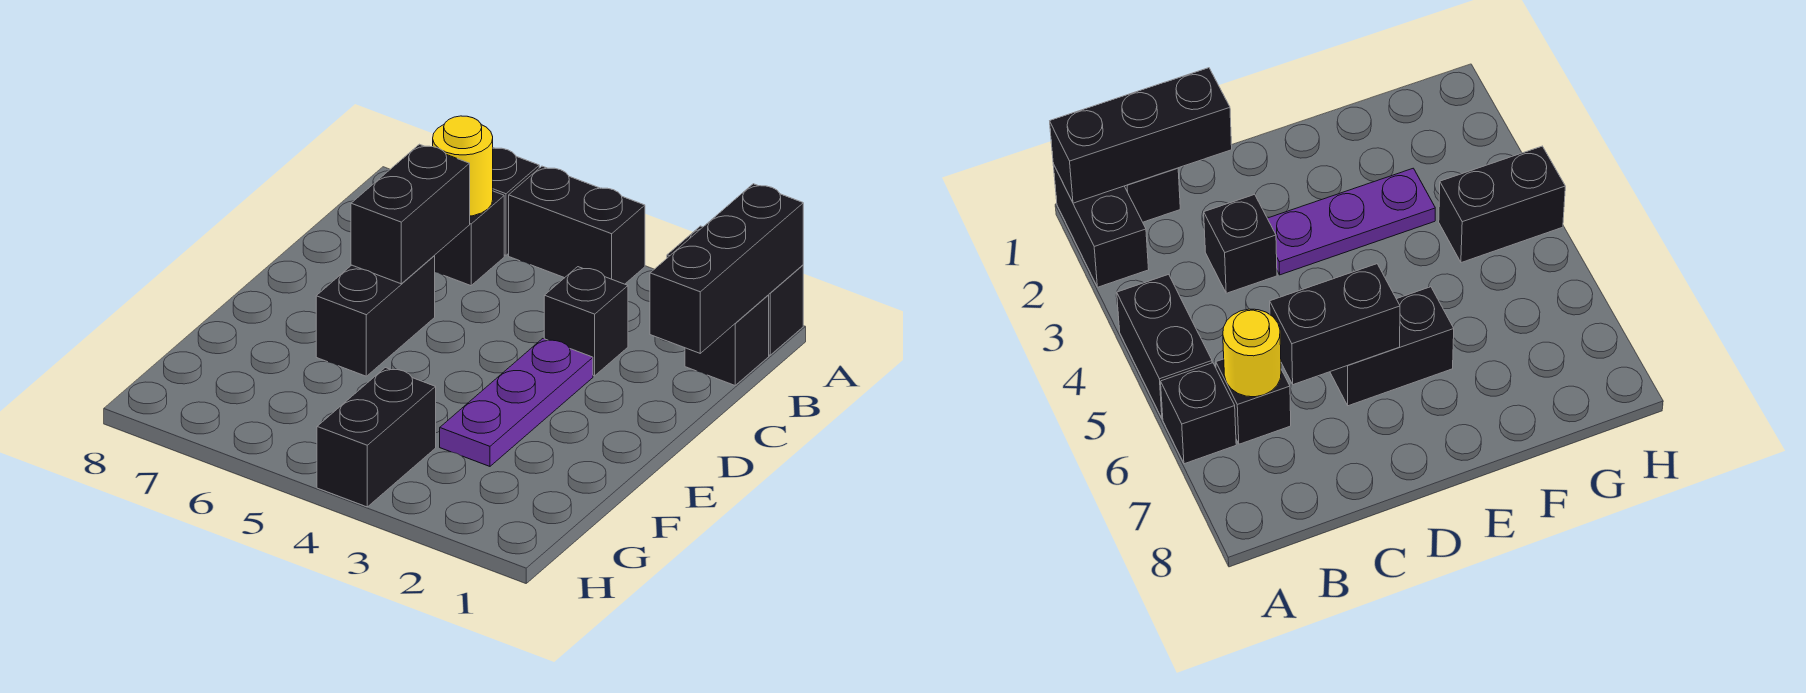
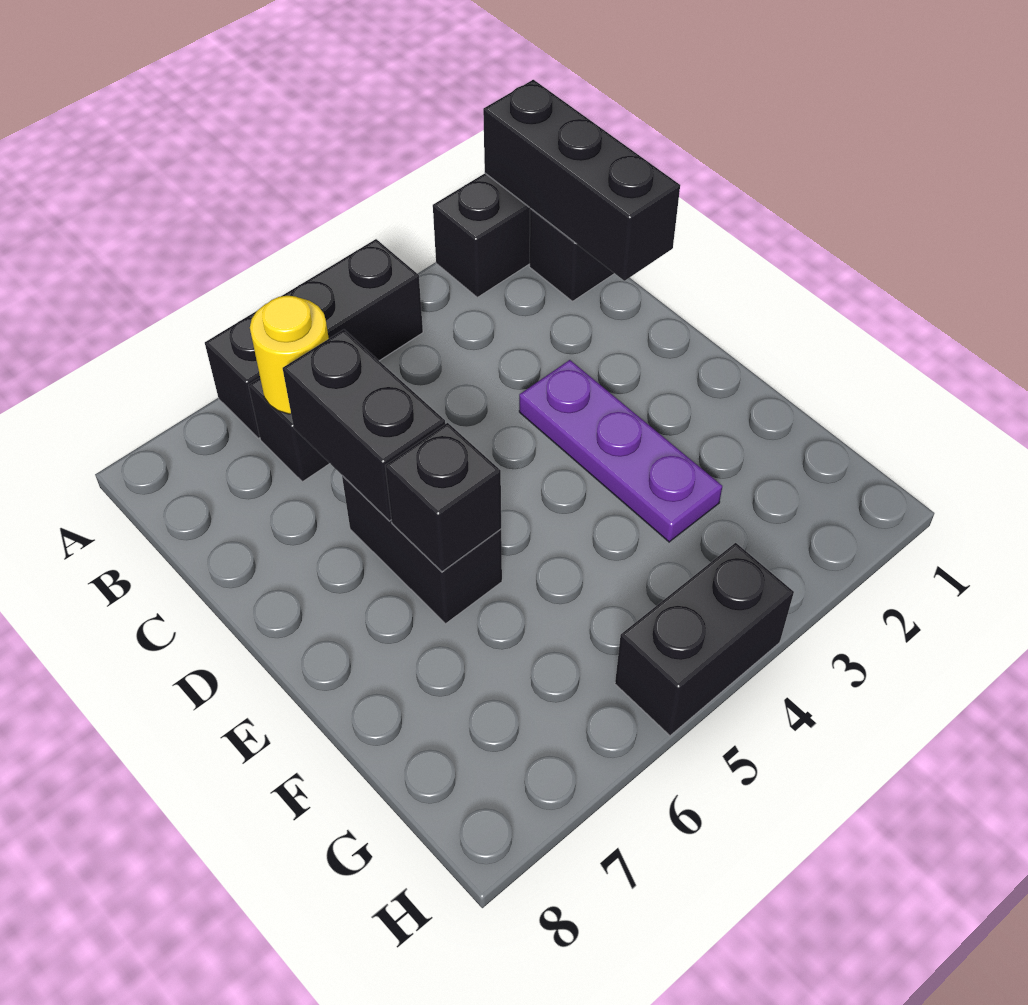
black brick C3 level 1 -> black brick E6 level 2
black brick G4:H4 level 1 -> black brick H4:H5 level 1

